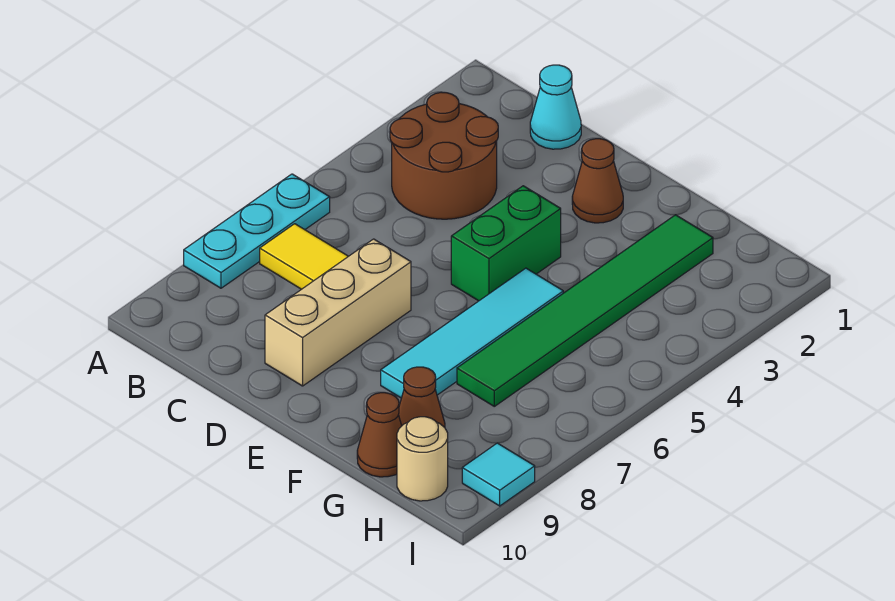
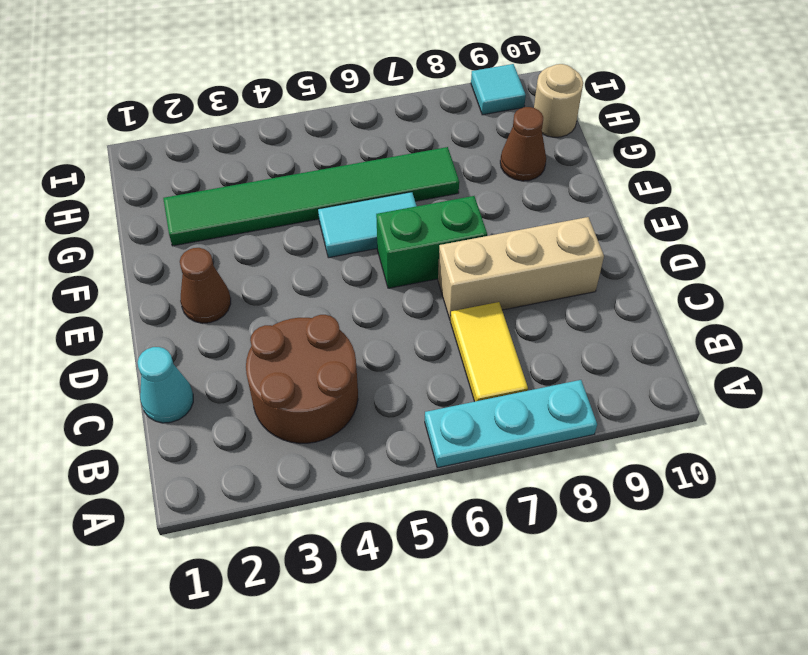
green brick E4:E5 level 1 -> green brick E6:E7 level 1
cyan tile F5:F8 level 1 -> cyan tile F5:F6 level 1
brown cone G10 level 1 -> none

